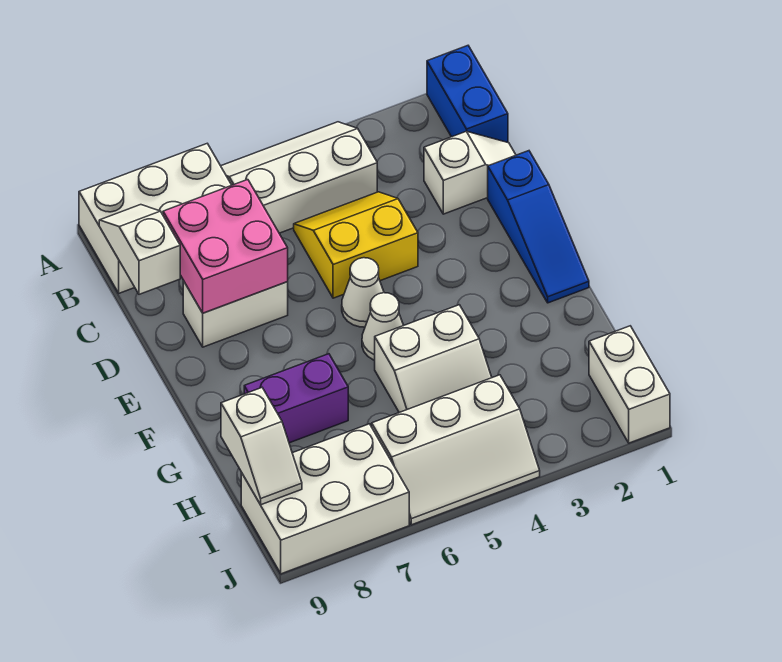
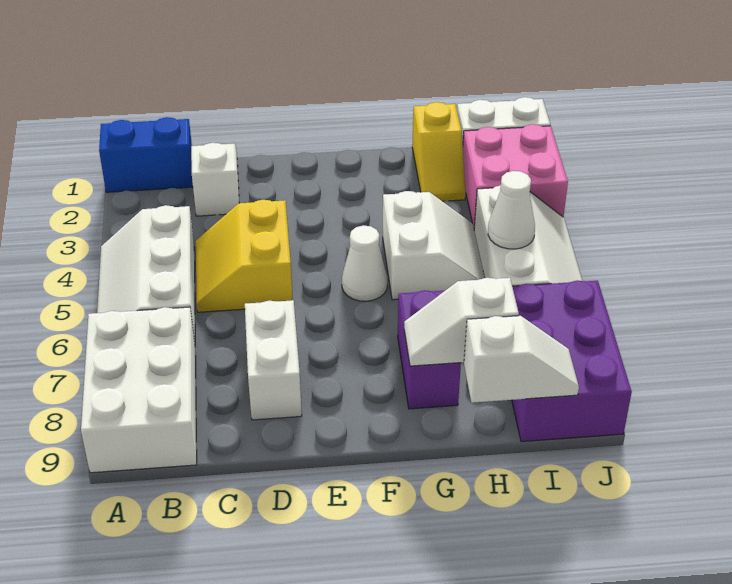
white slope B9:C9 level 2 top C -> white slope G8:H8 level 2 top H
pink brick C7:D8 level 2 -> pink brick I2:J3 level 1
blue slope D1:F1 level 1 top D -> none
white cone E5 level 1 -> white cone I5 level 2
none -> yellow slope H1:H2 level 1 top 1
white brick I7:J9 level 1 -> purple brick I7:J9 level 1

